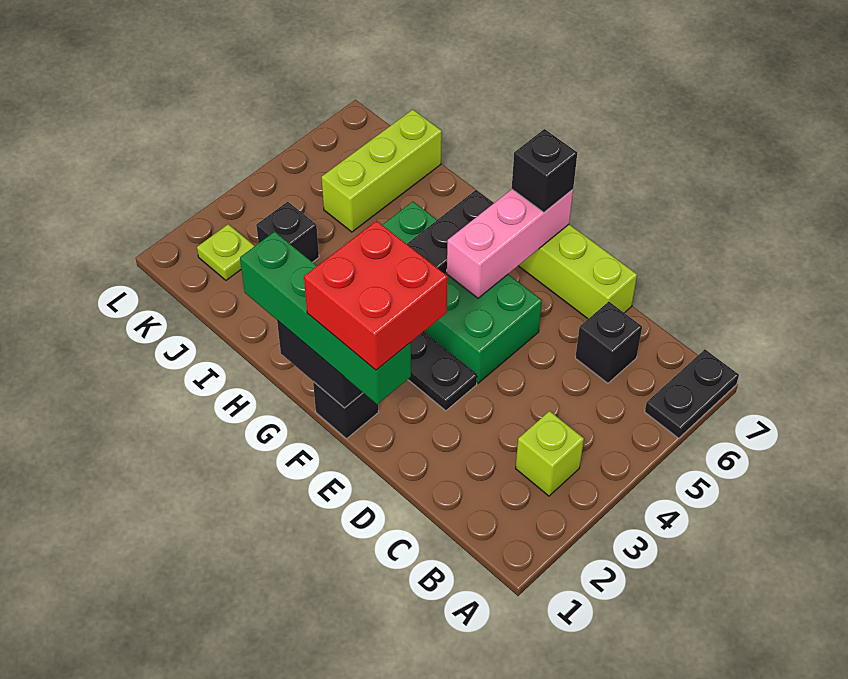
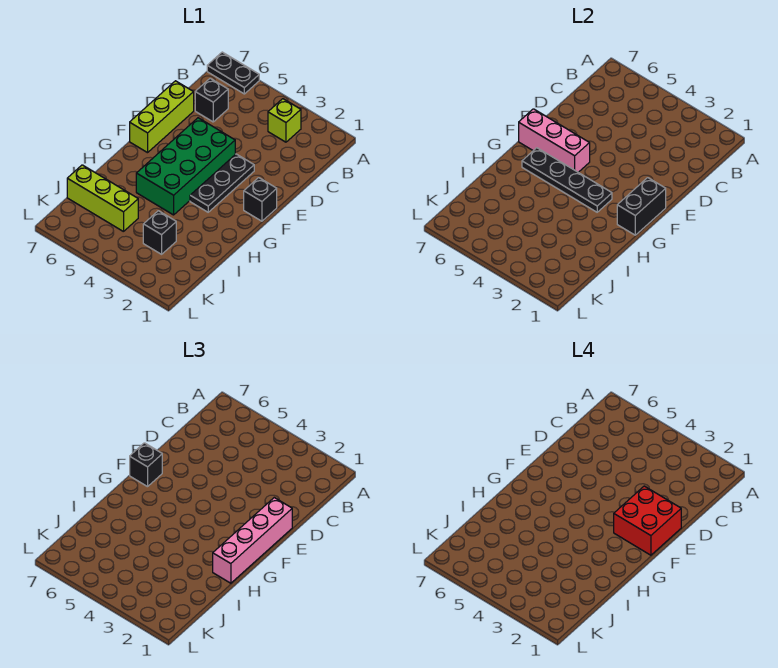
green brick E1:H1 level 3 -> pink brick E1:H1 level 3
lime plate K2 level 1 -> none

